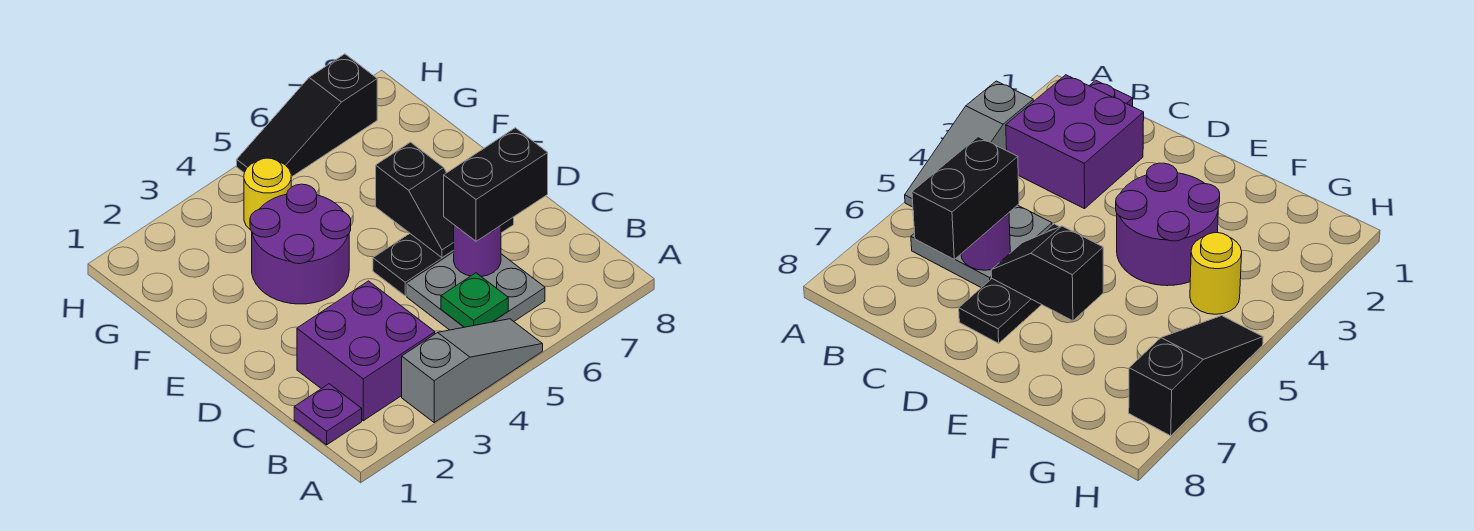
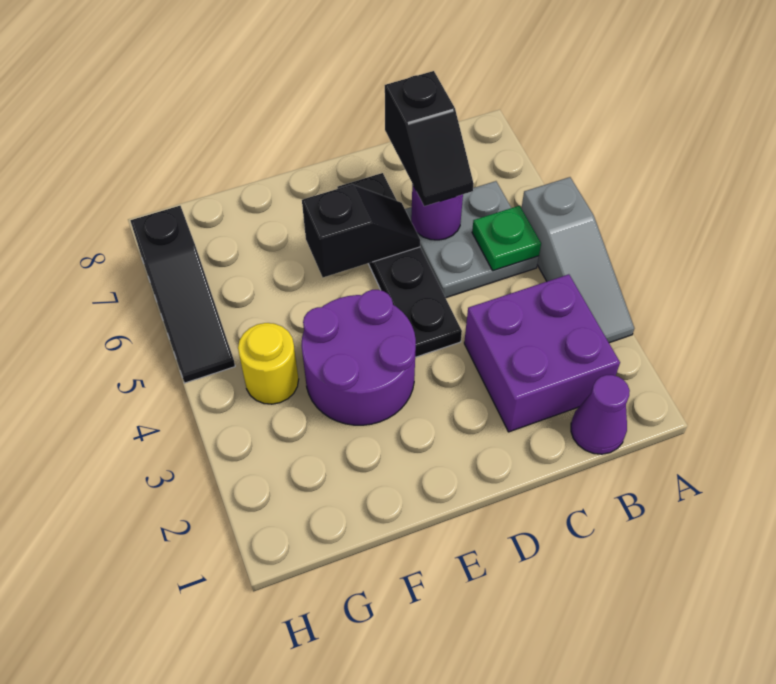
grey slope A3:A5 level 1 top 3 -> grey slope A3:A5 level 1 top 5
purple plate B1 level 1 -> purple cone B1 level 1
black brick C6:C7 level 3 -> black slope C6:C7 level 3 top 7
black plate D5:D7 level 1 -> black plate D4:D7 level 1

